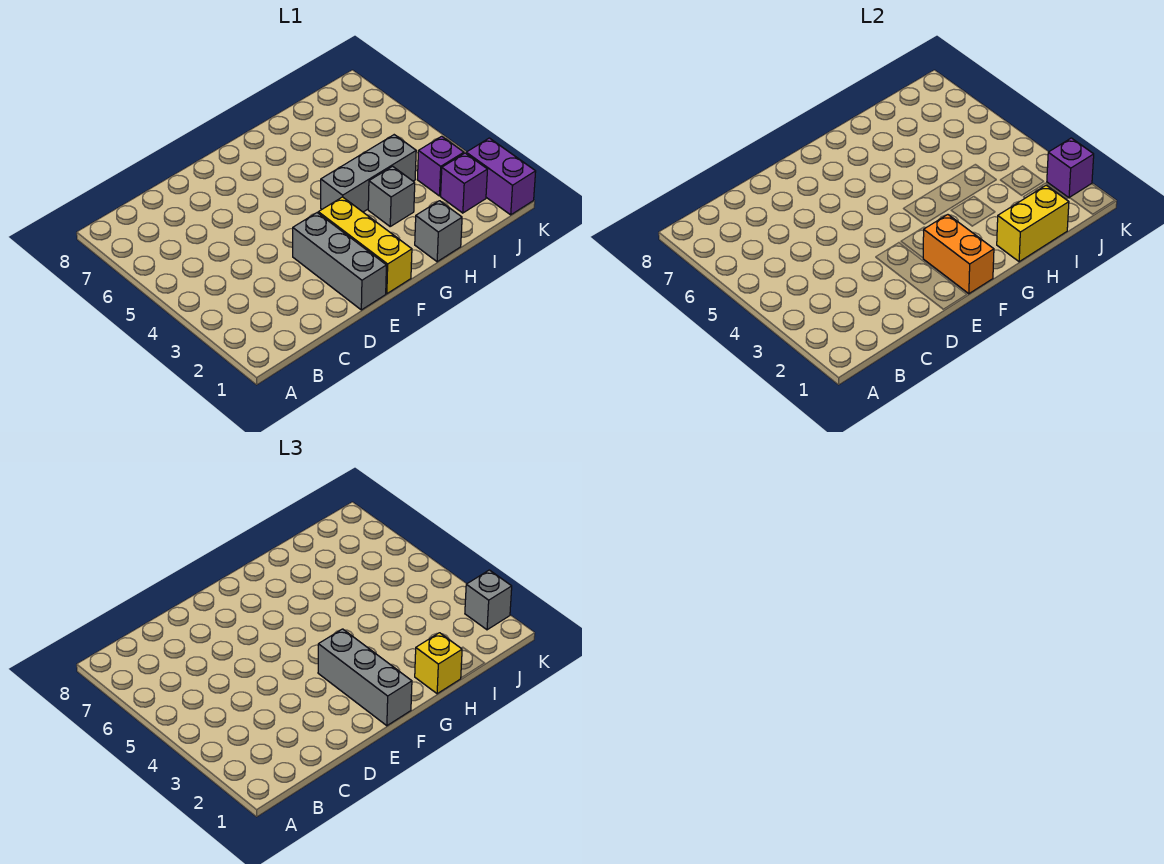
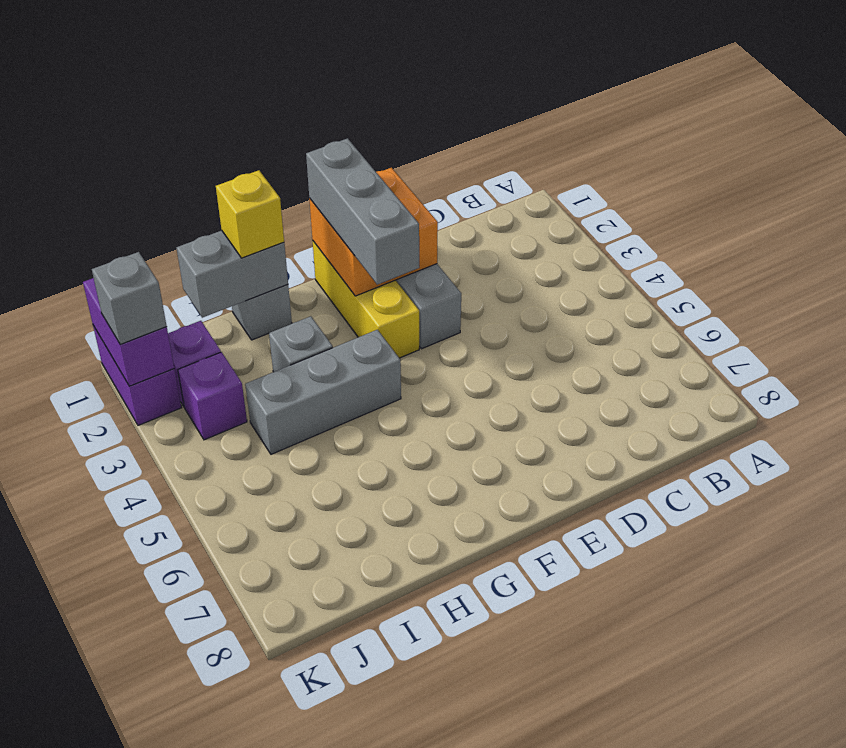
orange brick F1:F2 level 2 -> orange brick E1:F2 level 2
yellow brick H1:I1 level 2 -> grey brick H1:I1 level 2
purple brick K2 level 2 -> purple brick K1:K2 level 2

